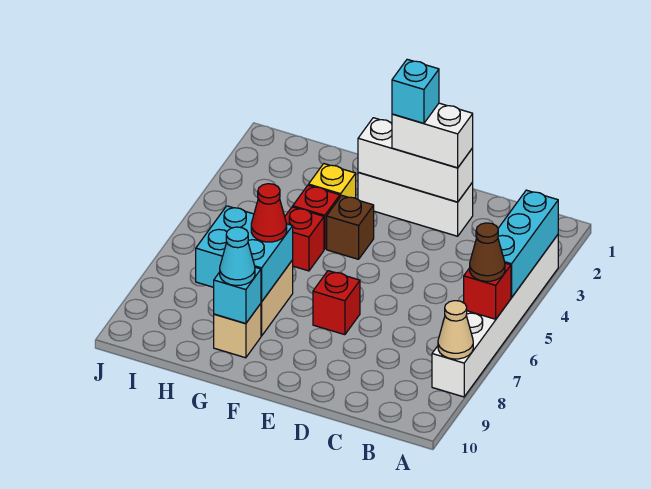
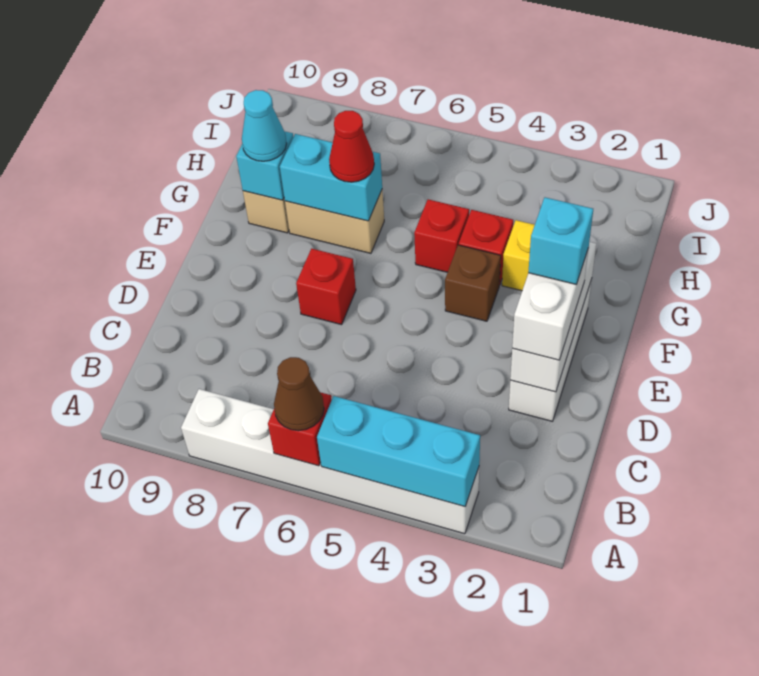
tan cone A8 level 2 -> none
cyan brick G7:H8 level 2 -> cyan brick G7:G8 level 2

